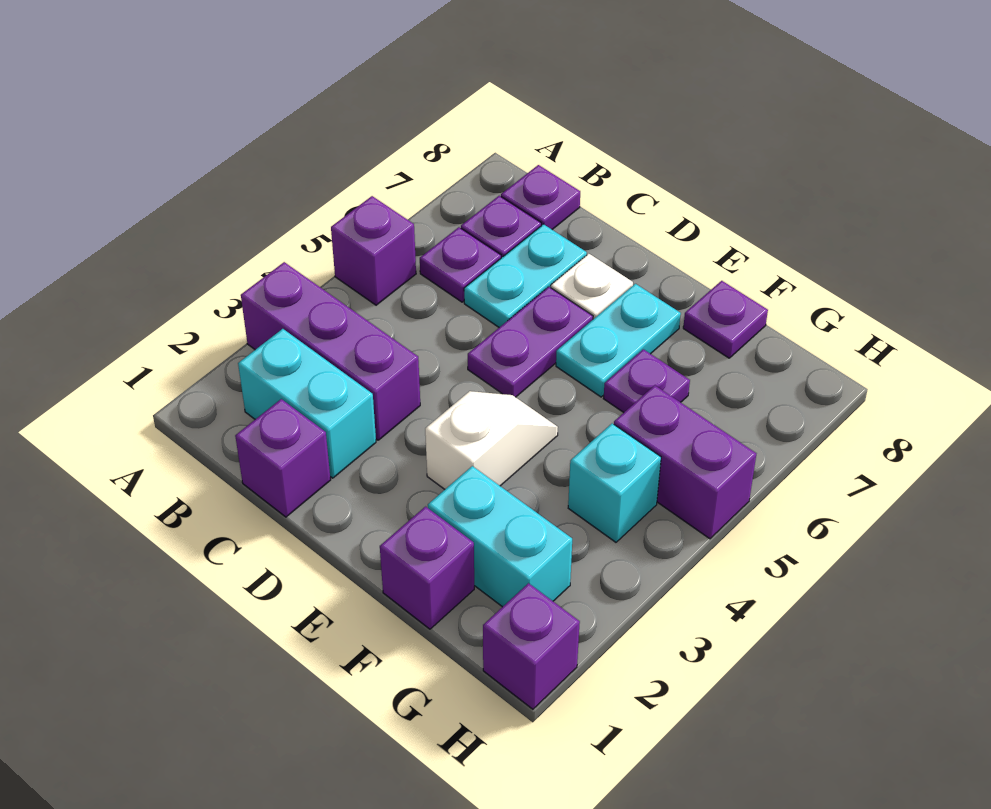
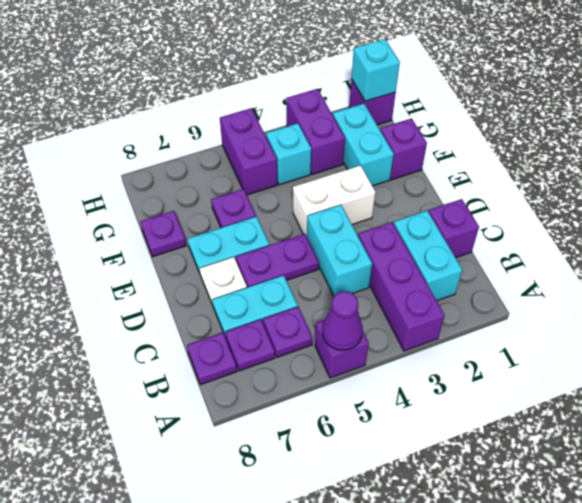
none -> purple cone A5 level 2
none -> cyan brick C4:D4 level 1
white slope E3:E4 level 1 top 3 -> white brick E3:E4 level 1
none -> purple brick G3:H3 level 1
none -> cyan brick H1 level 2

